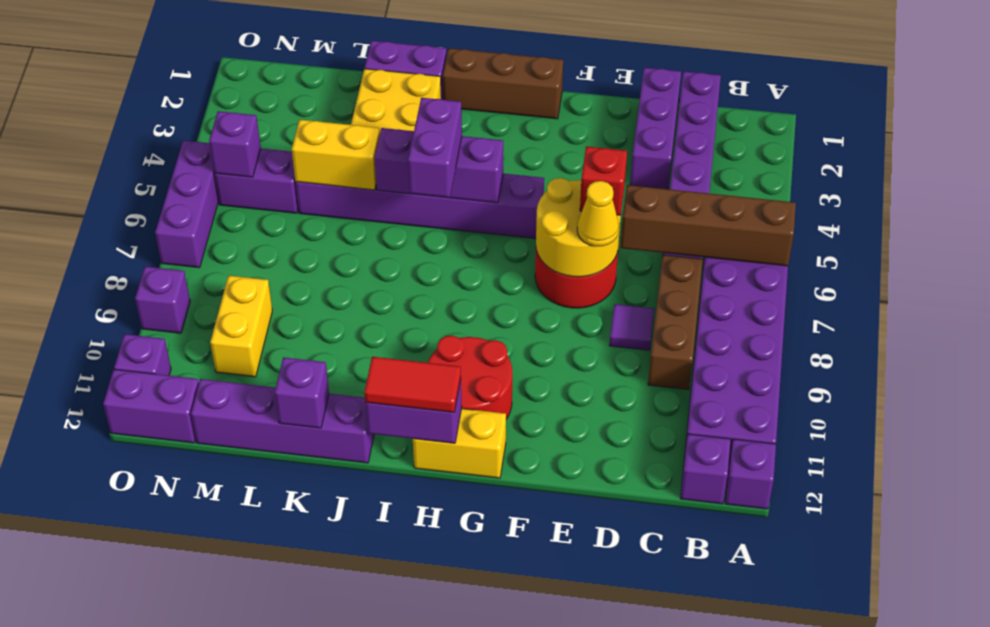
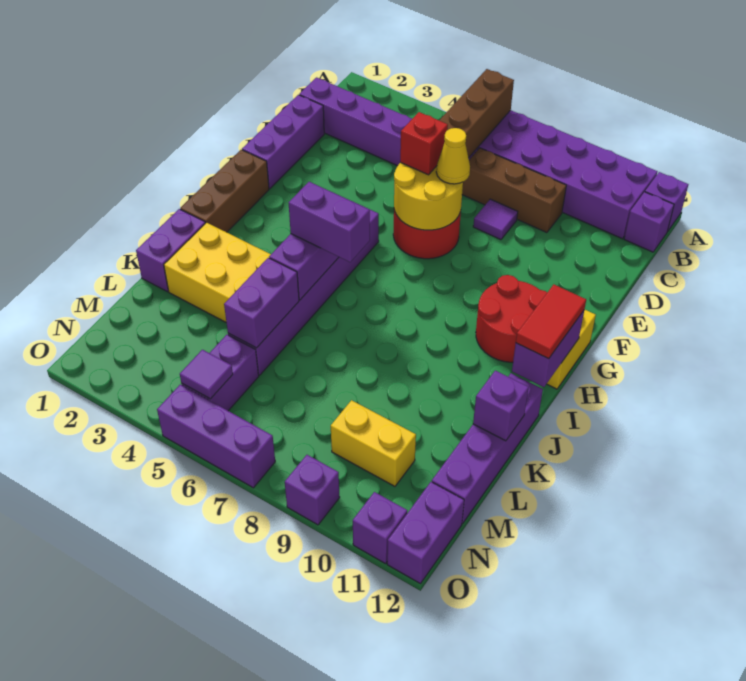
purple brick D1:D3 level 1 -> purple brick D1:F1 level 1
yellow brick K5:L5 level 2 -> purple brick K5:L5 level 2
purple brick N5 level 2 -> purple tile N5 level 2

